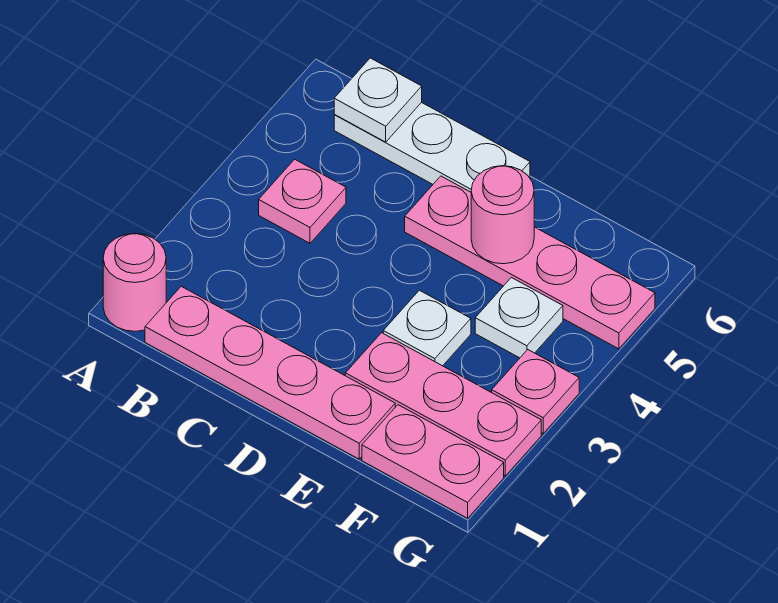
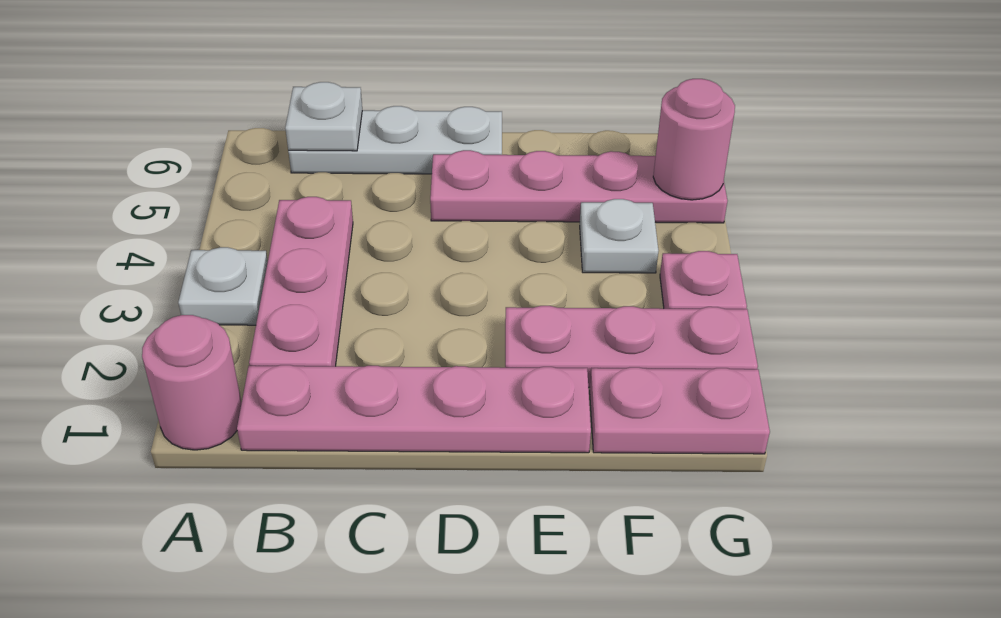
pink plate B4 level 1 -> pink plate B2:B4 level 1
white plate E3 level 1 -> white plate A3 level 1
pink round brick E5 level 2 -> pink round brick G5 level 2

